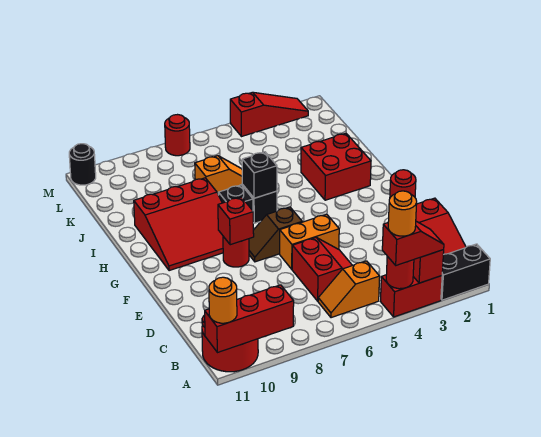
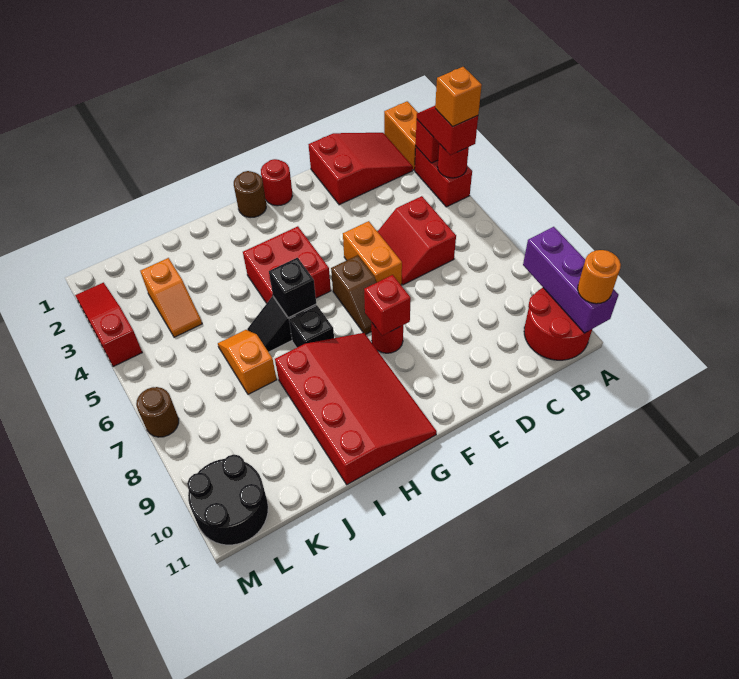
black brick A1:A2 level 1 -> orange brick A1:A2 level 1
orange round brick A4 level 4 -> orange brick A4 level 4
red brick A9:A11 level 2 -> purple brick A9:A11 level 2
orange slope B5:B6 level 1 top 5 -> orange slope K3:K4 level 1 top 3
red slope C5:D6 level 1 top 6 -> red slope C5:D6 level 1 top C
none -> brown round brick G1 level 1
red slope G8:I10 level 1 top I -> red slope G8:I11 level 1 top I
red brick H2:I3 level 1 -> red brick G4:H5 level 1
red round brick M7 level 1 -> brown round brick M7 level 1
black round brick M11 level 1 -> black round brick L10:M11 level 1

